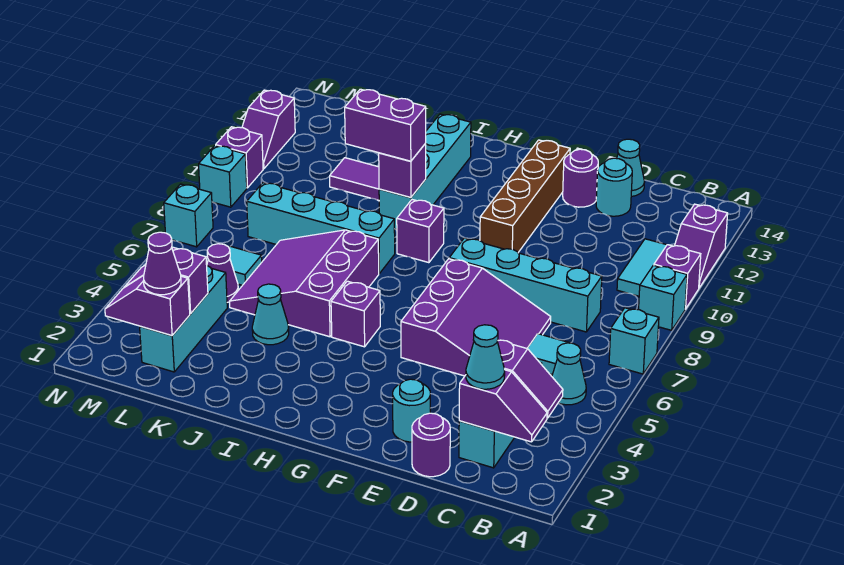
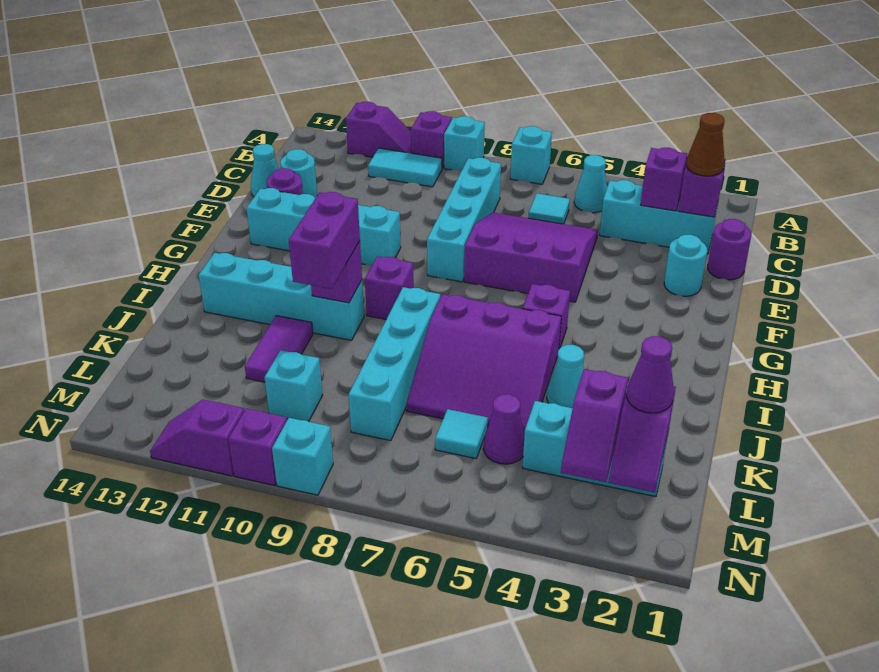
cyan cone C2 level 3 -> brown cone C2 level 3
brown brick F10:F13 level 1 -> cyan brick F10:F13 level 1
cyan brick N7 level 1 -> cyan brick L10 level 1
purple slope N11:N12 level 1 top 12 -> purple slope N11:N12 level 1 top 11

